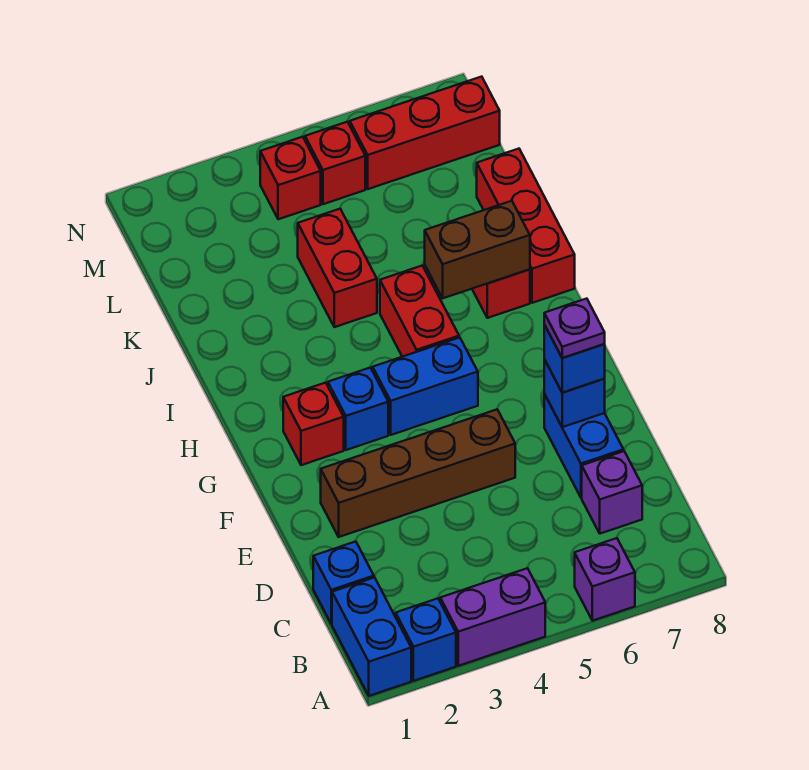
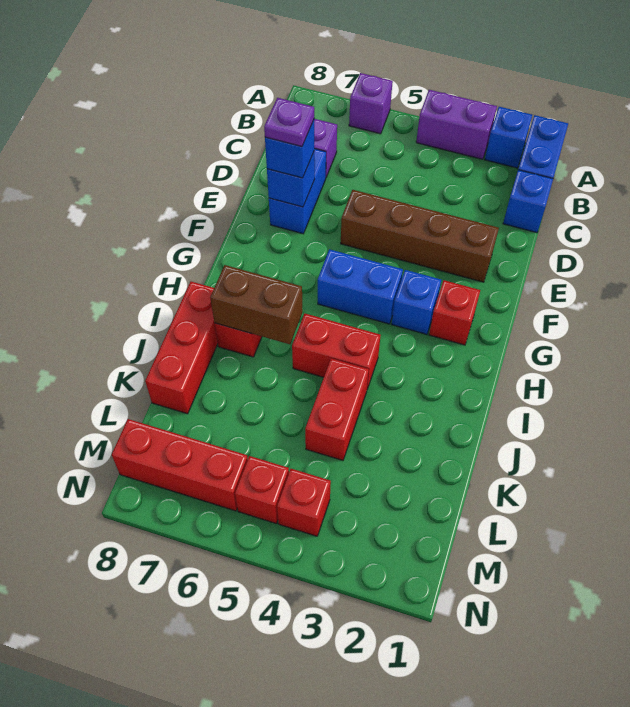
red brick H5:I5 level 1 -> red brick I4:I5 level 1

